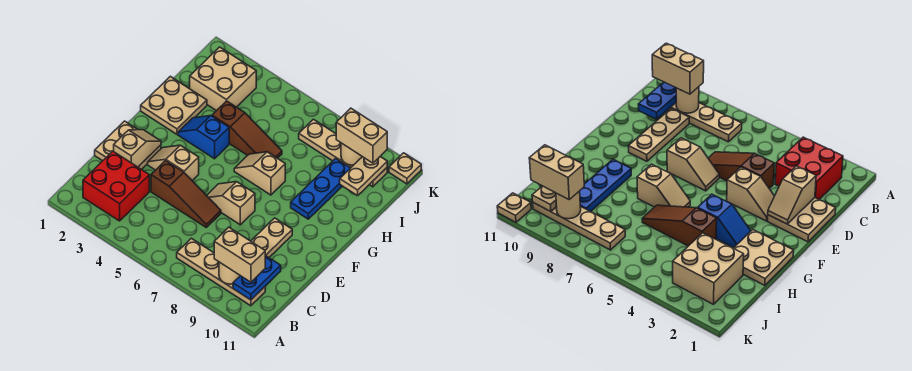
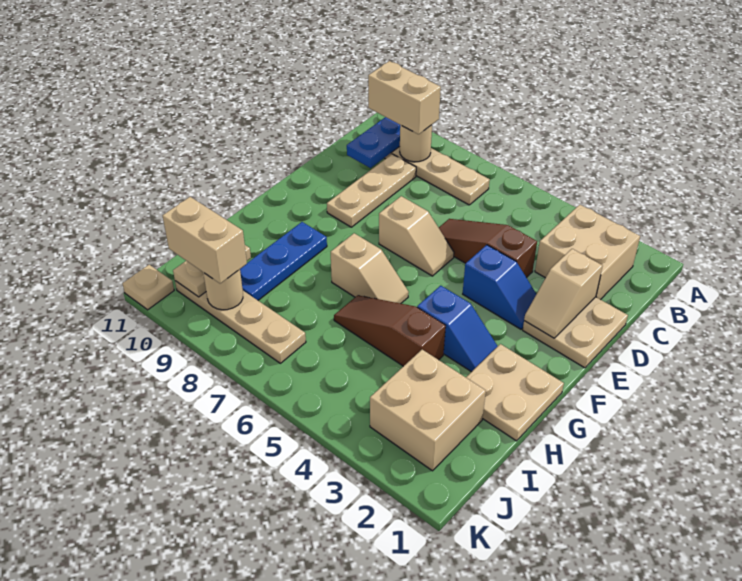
red brick B2:C3 level 1 -> tan brick B2:C3 level 1
tan slope E3:E4 level 1 top 4 -> blue slope E3:E4 level 1 top 4

